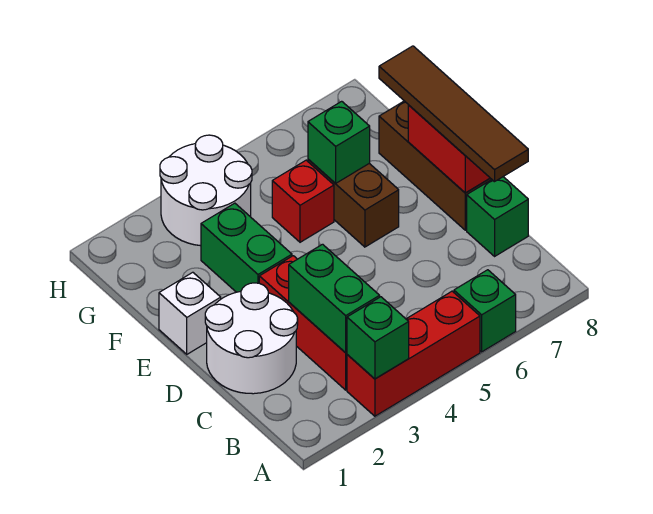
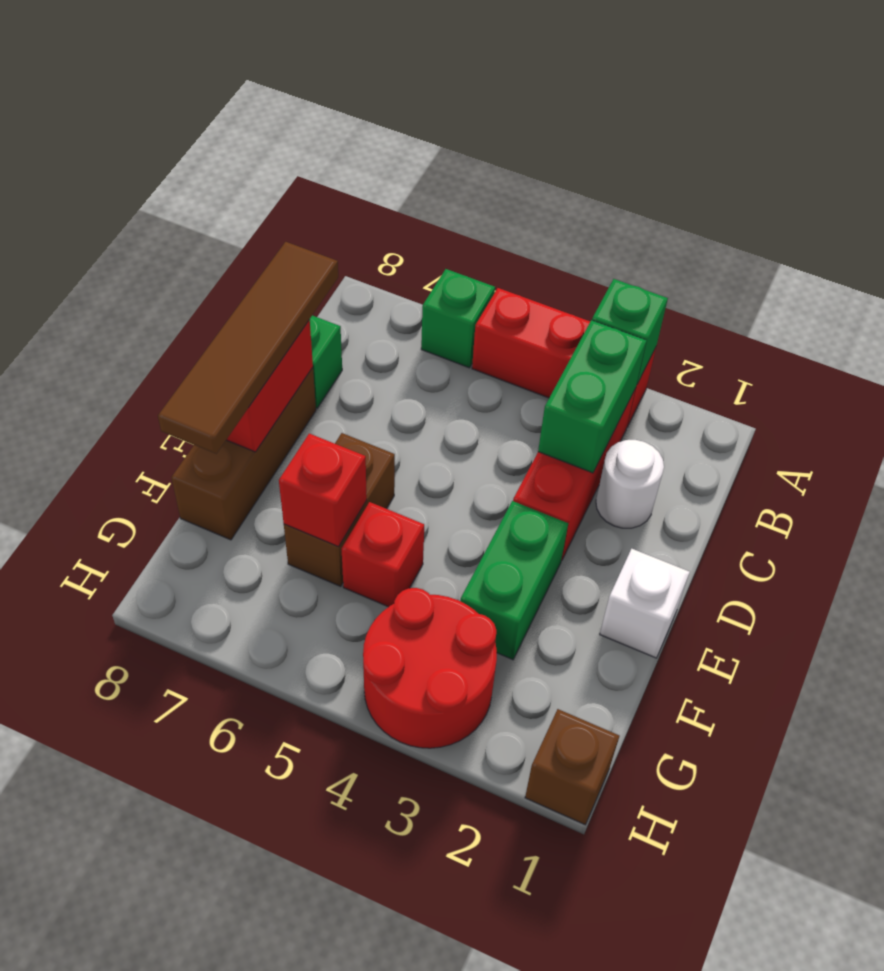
white round brick C1:D2 level 1 -> white round brick C2 level 1
green brick F6 level 2 -> red brick F6 level 2
white round brick G3:H4 level 1 -> red round brick G3:H4 level 1
none -> brown brick H1 level 1

